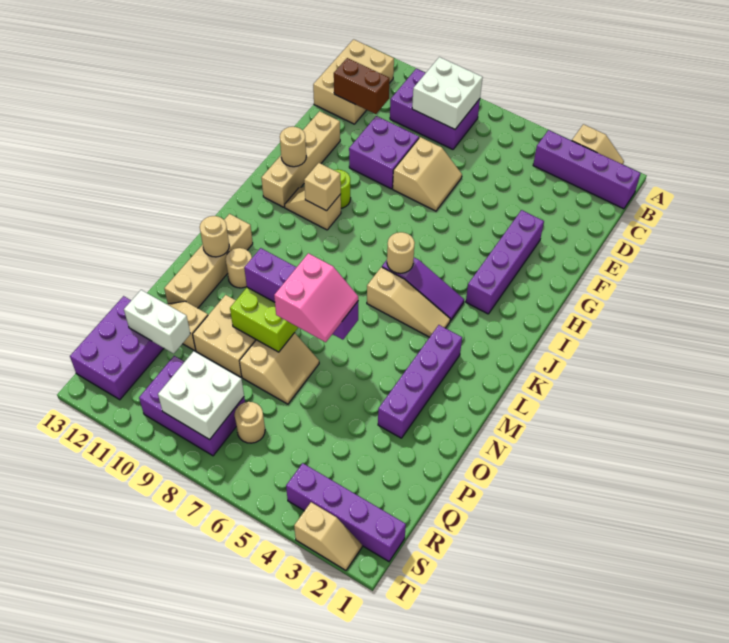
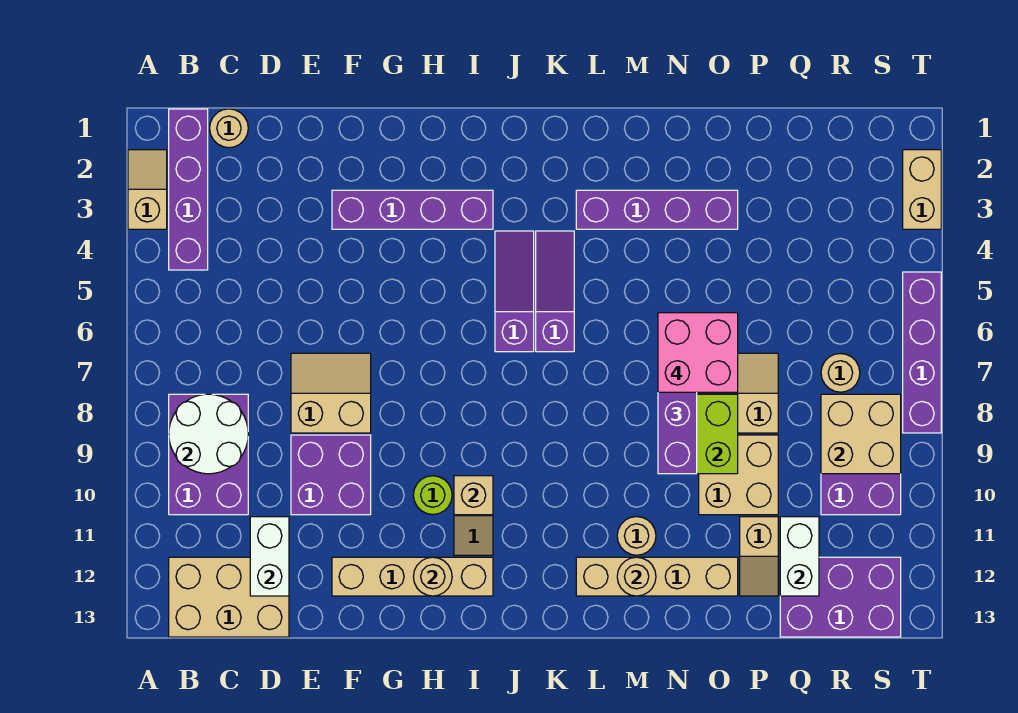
white brick B8:C9 level 2 -> white round brick B8:C9 level 2
brown brick D11:D12 level 2 -> white brick D11:D12 level 2
tan round brick J6 level 2 -> tan round brick C1 level 1
tan slope K4:K6 level 1 top 6 -> purple slope K4:K6 level 1 top 6
pink slope N6:O7 level 4 top 7 -> pink brick N6:O7 level 4
white brick R8:S9 level 2 -> tan brick R8:S9 level 2
purple brick S1:S4 level 1 -> purple brick T5:T8 level 1
tan slope T2:T3 level 1 top 3 -> tan brick T2:T3 level 1

